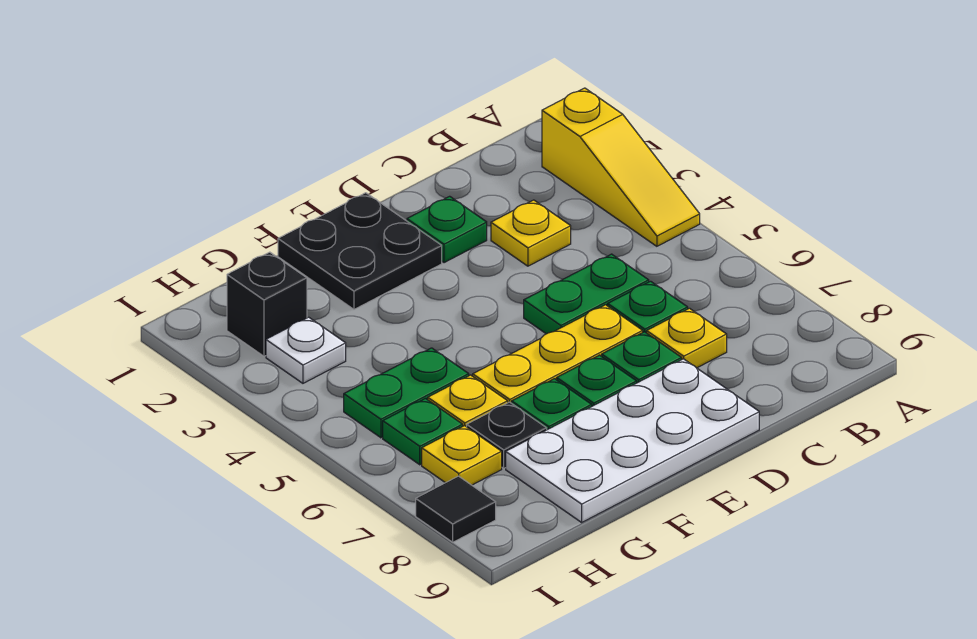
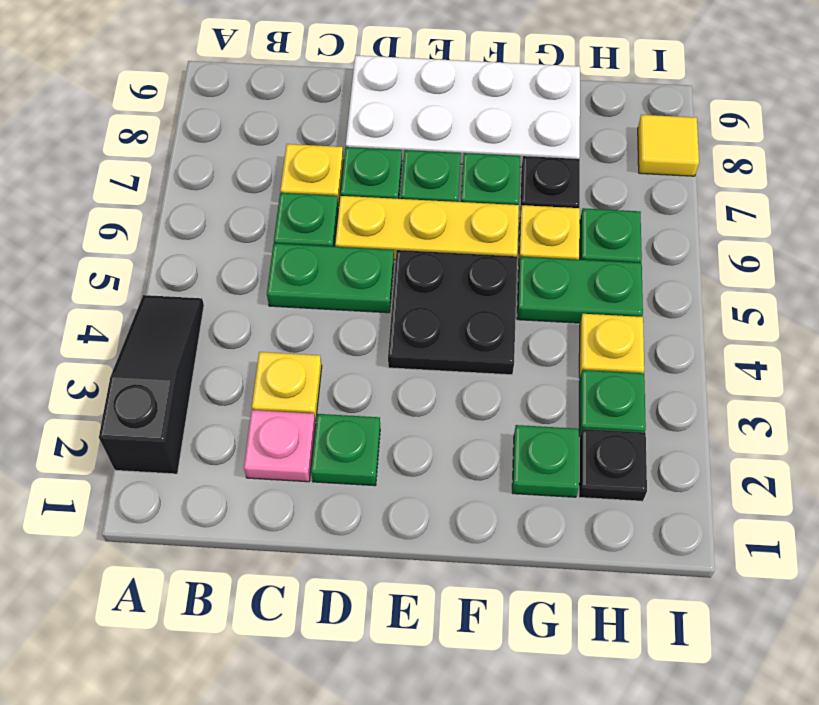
yellow slope A2:A4 level 1 top 2 -> black slope A2:A4 level 1 top 2
none -> pink plate C2 level 1
black plate E1:F2 level 1 -> black plate E4:F5 level 1
none -> green plate G2 level 1
black brick H2 level 1 -> black plate H2 level 1
white plate H3 level 1 -> green plate H3 level 1
yellow plate H7 level 1 -> yellow plate H4 level 1
black tile I8 level 1 -> yellow tile I8 level 1

